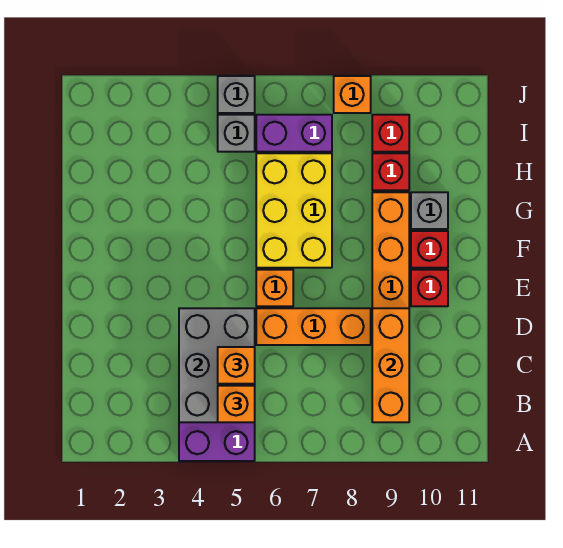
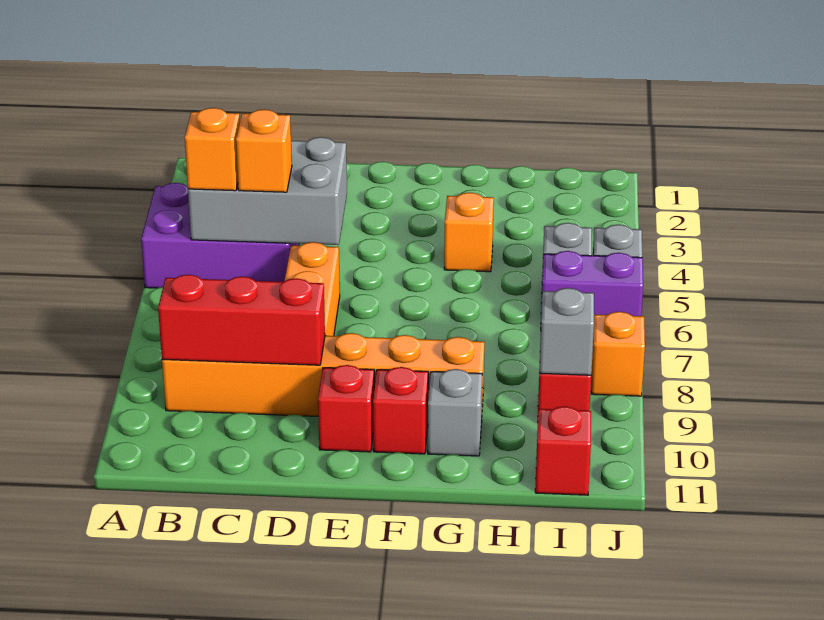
orange brick B9:D9 level 2 -> red brick B9:D9 level 2
orange brick E6 level 1 -> orange brick G4 level 1
yellow brick F6:H7 level 1 -> none
red brick H9 level 1 -> red brick I11 level 1
purple brick I6:I7 level 1 -> purple brick I6:J6 level 1
none -> grey brick I9 level 2

